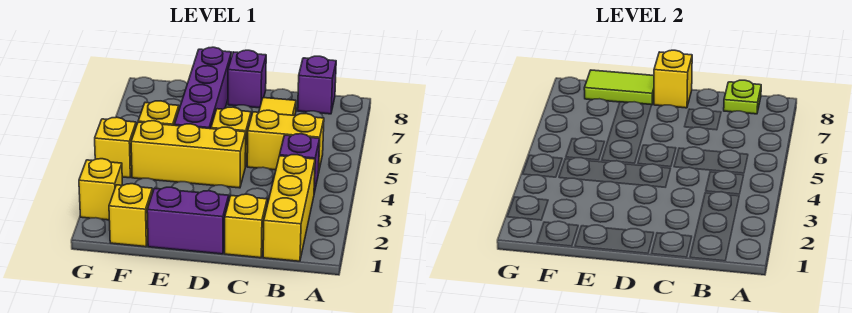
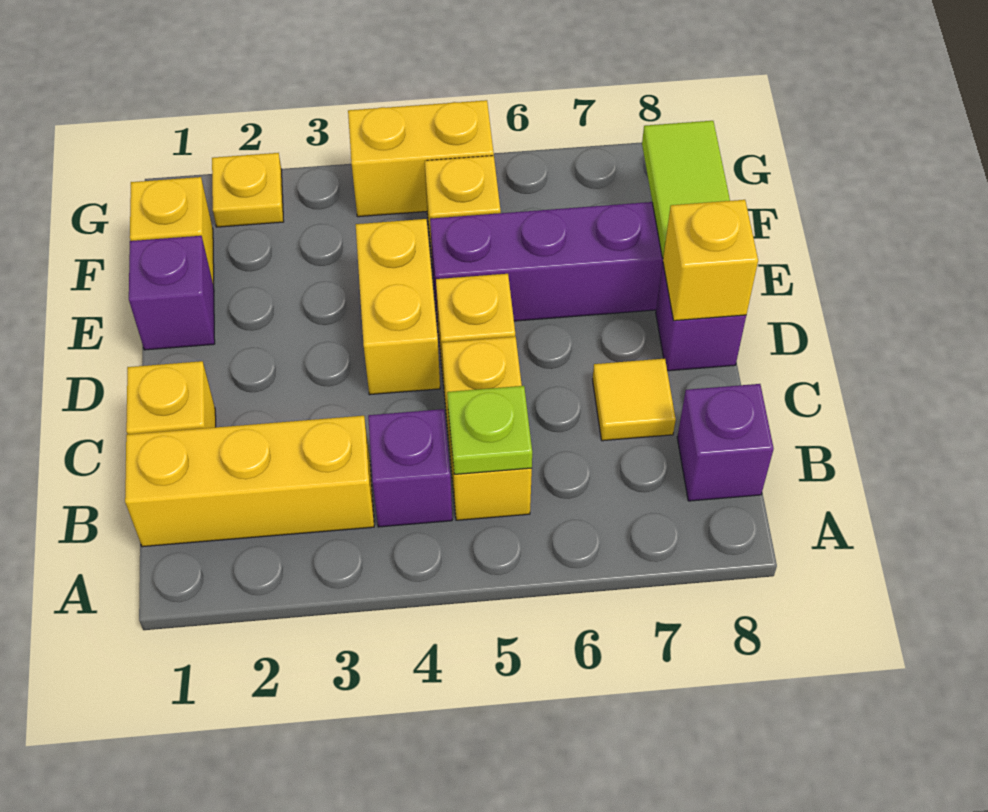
lime plate B8 level 2 -> lime plate B5 level 2
purple brick D1:E1 level 1 -> purple brick E1 level 1
yellow brick D4:F4 level 1 -> yellow brick D4:E4 level 1
yellow brick G2 level 1 -> yellow plate G2 level 1
yellow brick G4 level 1 -> yellow brick G4:G5 level 1

